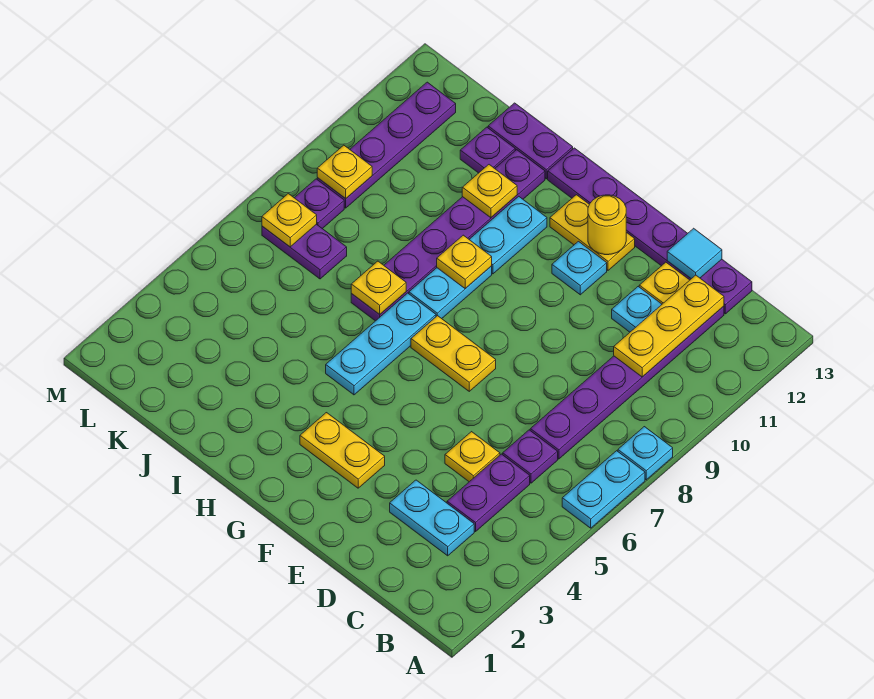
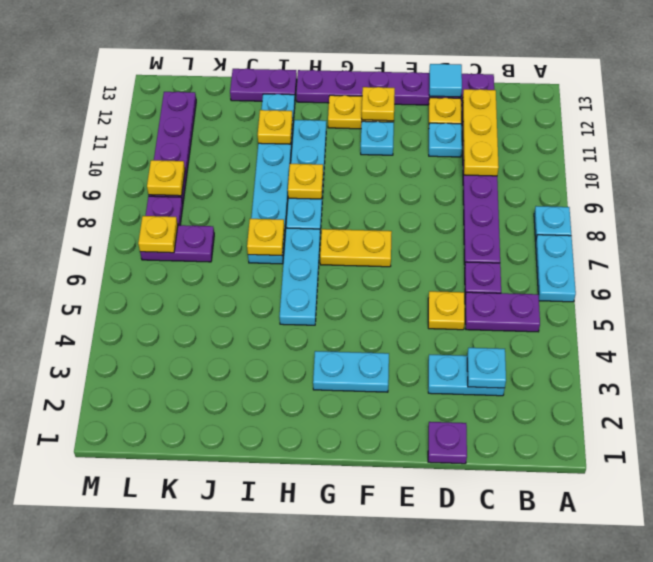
none -> cyan plate C3 level 2
purple plate C4:C5 level 1 -> purple plate B5:C5 level 1
yellow plate F3:G3 level 1 -> cyan plate F3:G3 level 1
yellow round brick F12 level 2 -> yellow plate F12 level 2
purple plate I7:I12 level 1 -> cyan plate I7:I12 level 1
purple plate J12 level 1 -> purple plate D1 level 1

